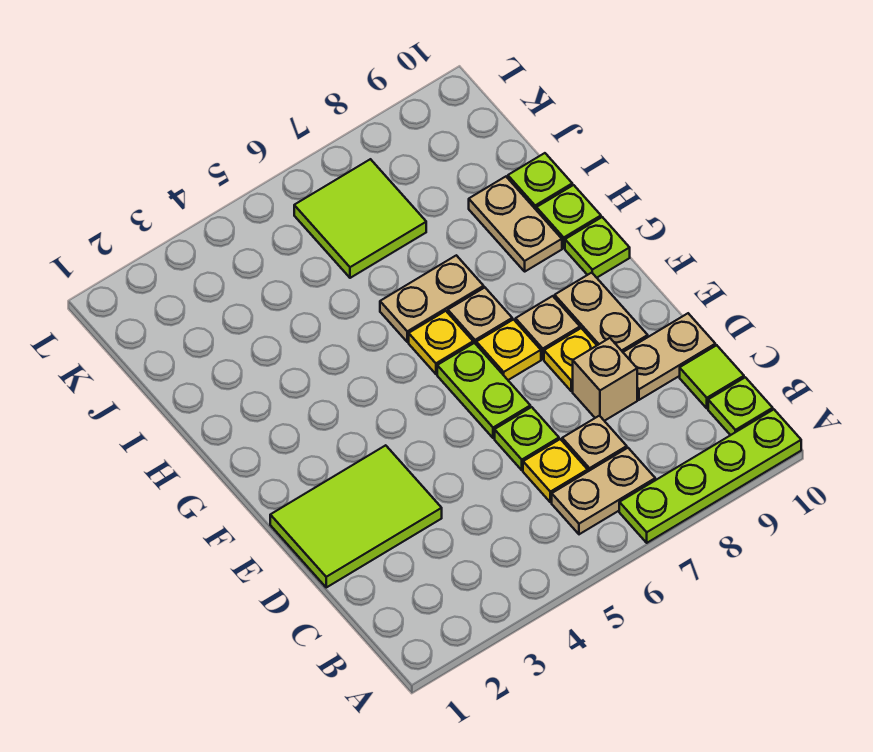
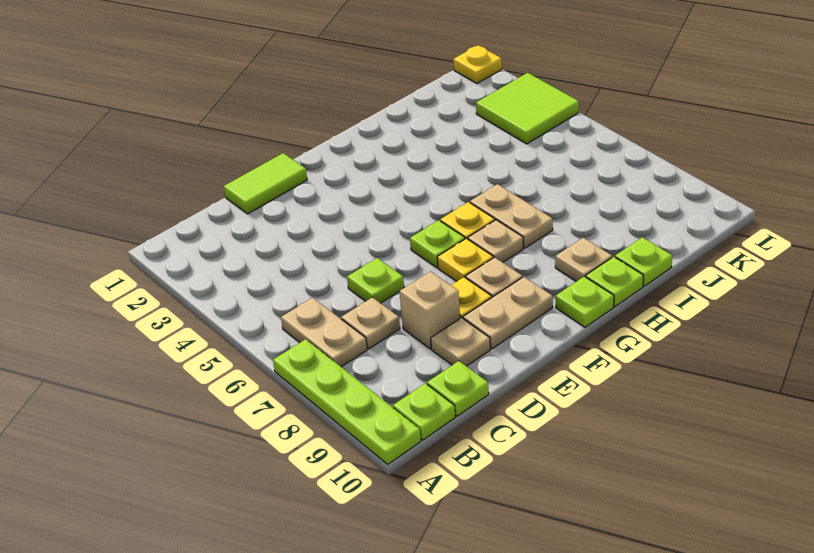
yellow plate C6 level 1 -> yellow plate L1 level 1
lime tile C10 level 1 -> lime plate C10 level 1
lime tile D1:E3 level 1 -> lime tile D1:E1 level 1
tan plate D9:D10 level 1 -> tan plate D9 level 1
lime plate E6:F6 level 1 -> lime plate F6 level 1
tan plate H9:I9 level 1 -> tan plate H9 level 1
lime tile J6:K7 level 1 -> lime tile K3:L4 level 1

